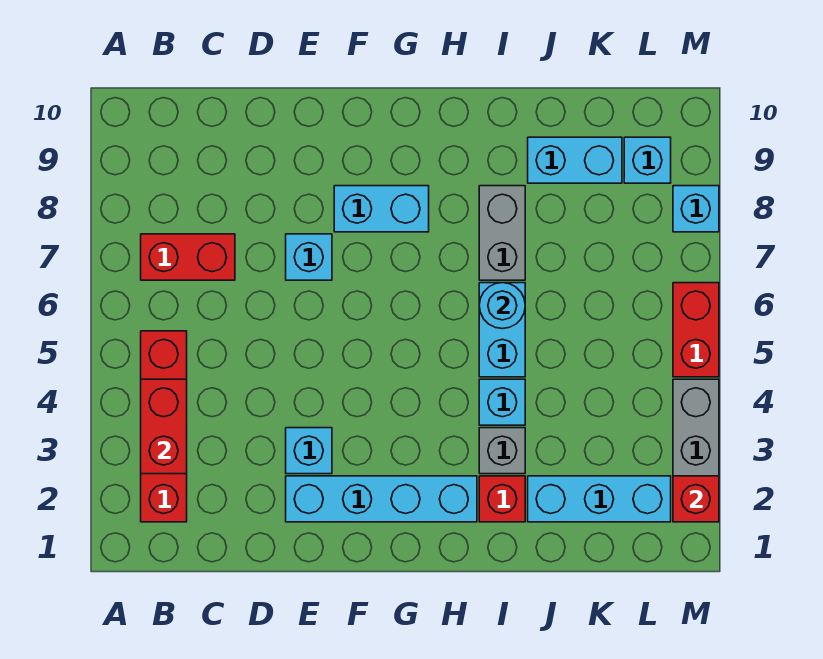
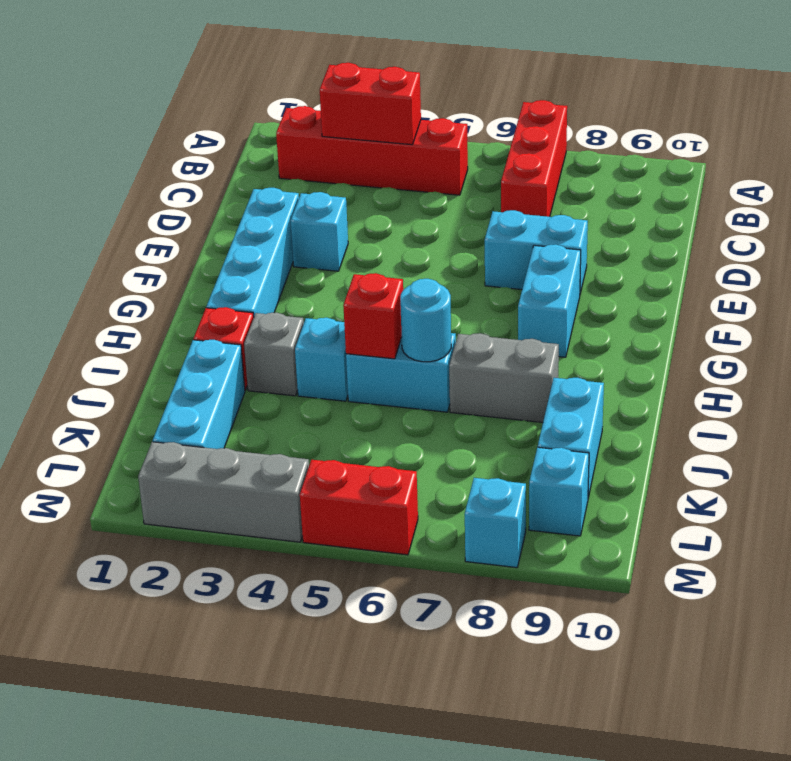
red brick B7:C7 level 1 -> red brick A7:C7 level 1
cyan brick E7 level 1 -> cyan brick E7:E8 level 1
red brick M2 level 2 -> red brick I5 level 2

